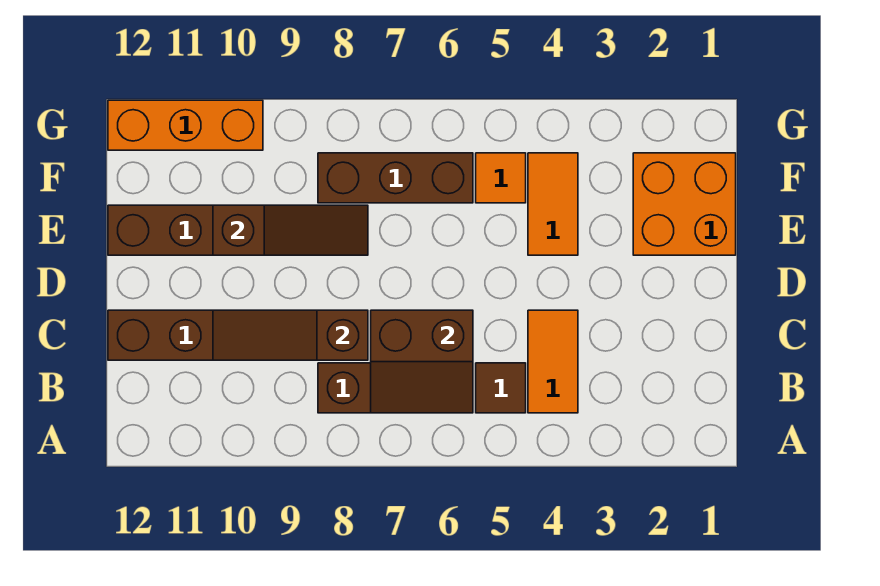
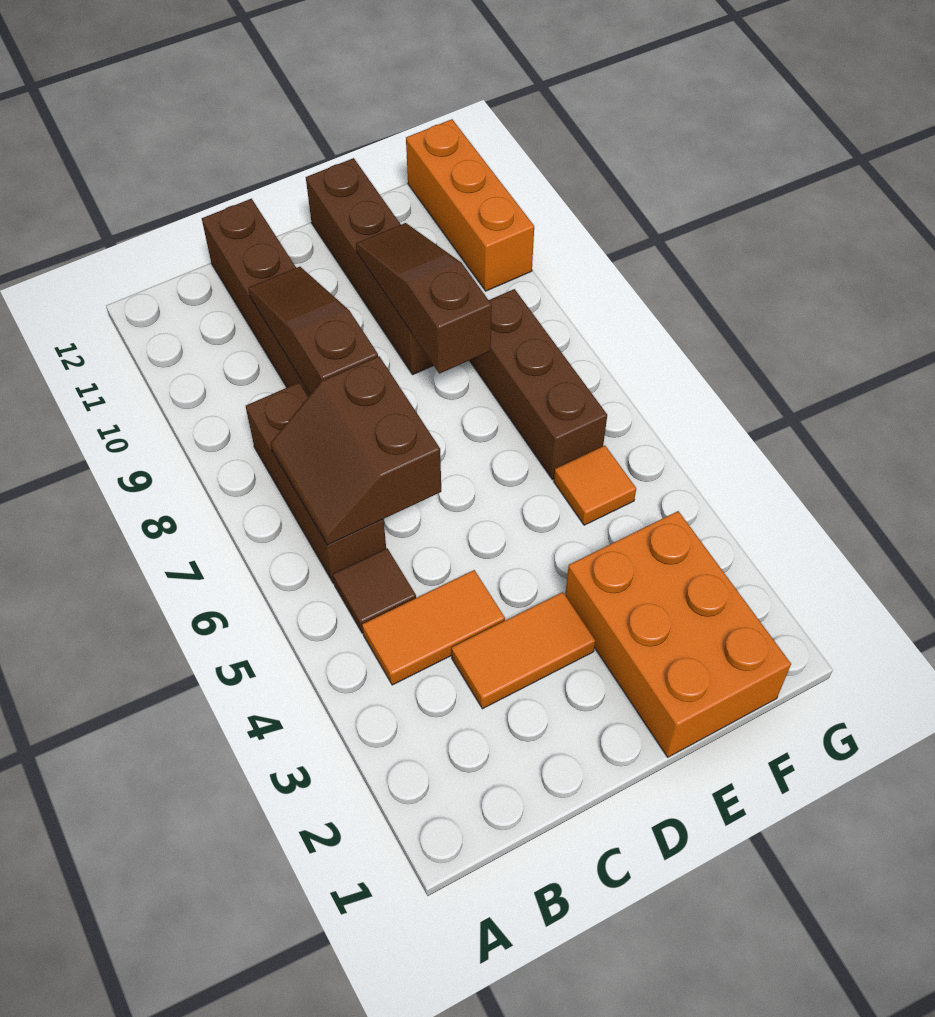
orange brick E1:F2 level 1 -> orange brick E1:F3 level 1
orange tile E4:F4 level 1 -> orange tile C3:D3 level 1
brown slope E8:E10 level 2 top 10 -> brown slope E8:E10 level 2 top 8

